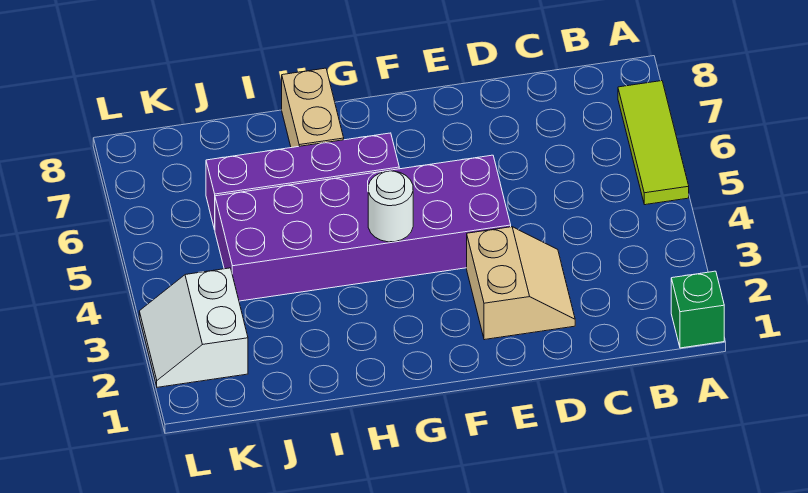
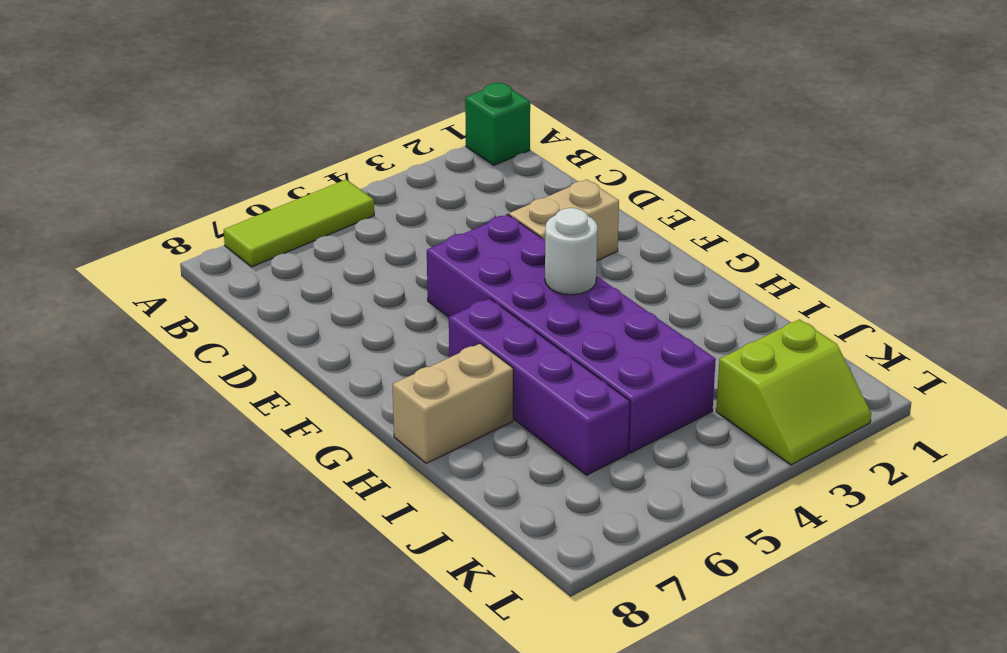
white slope K2:L3 level 1 top K -> lime slope K2:L3 level 1 top K

